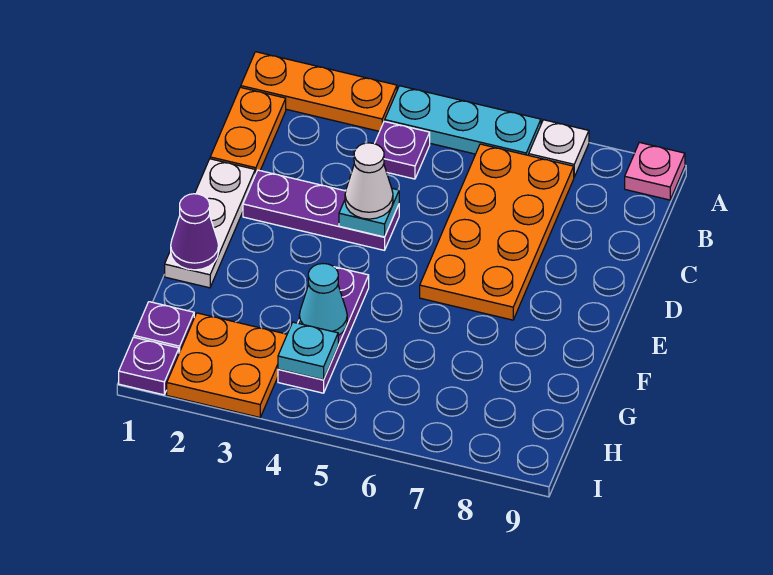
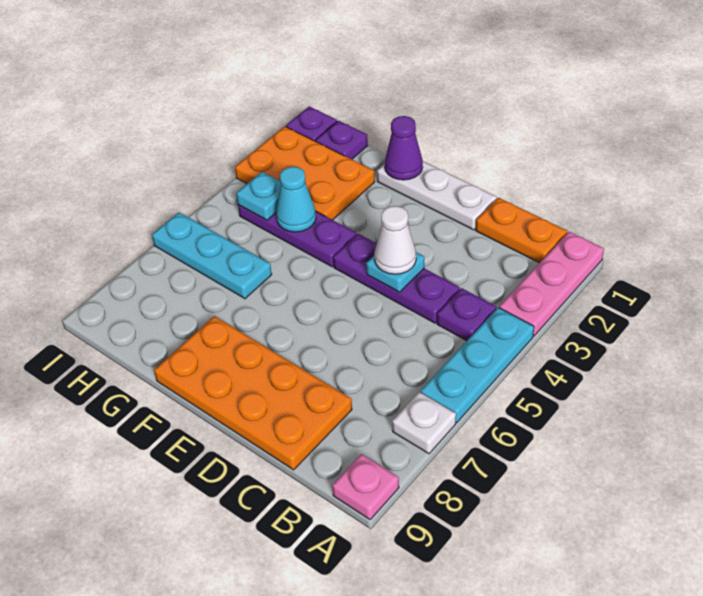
orange plate A1:A3 level 1 -> pink plate A1:A3 level 1
orange plate B6:E7 level 1 -> orange plate C8:F9 level 1
purple plate D2:D4 level 1 -> purple plate C4:E4 level 1
none -> cyan plate G6:I6 level 1
orange plate H2:I3 level 1 -> orange plate G2:I3 level 1

